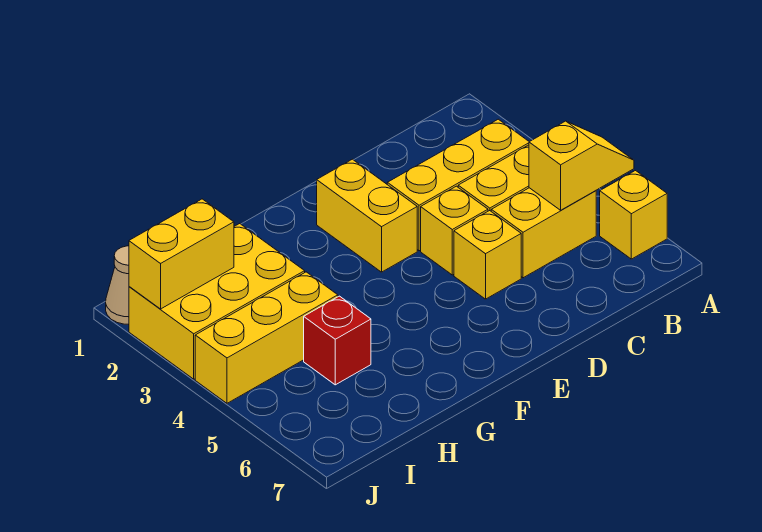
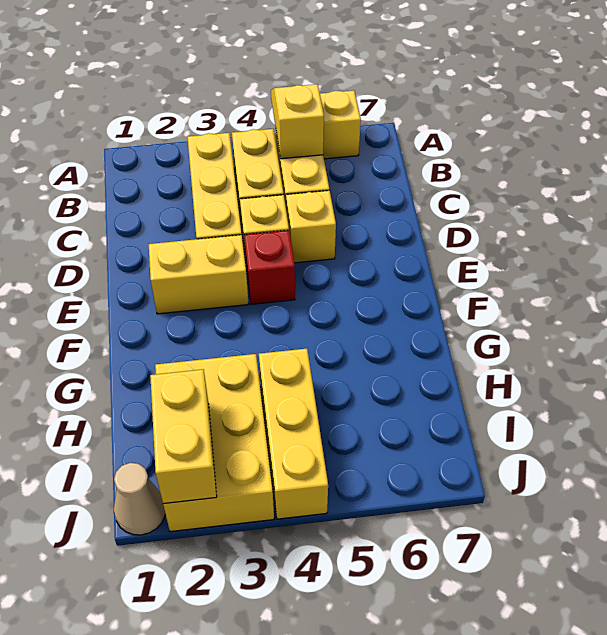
red brick H5 level 1 -> red brick E4 level 1

